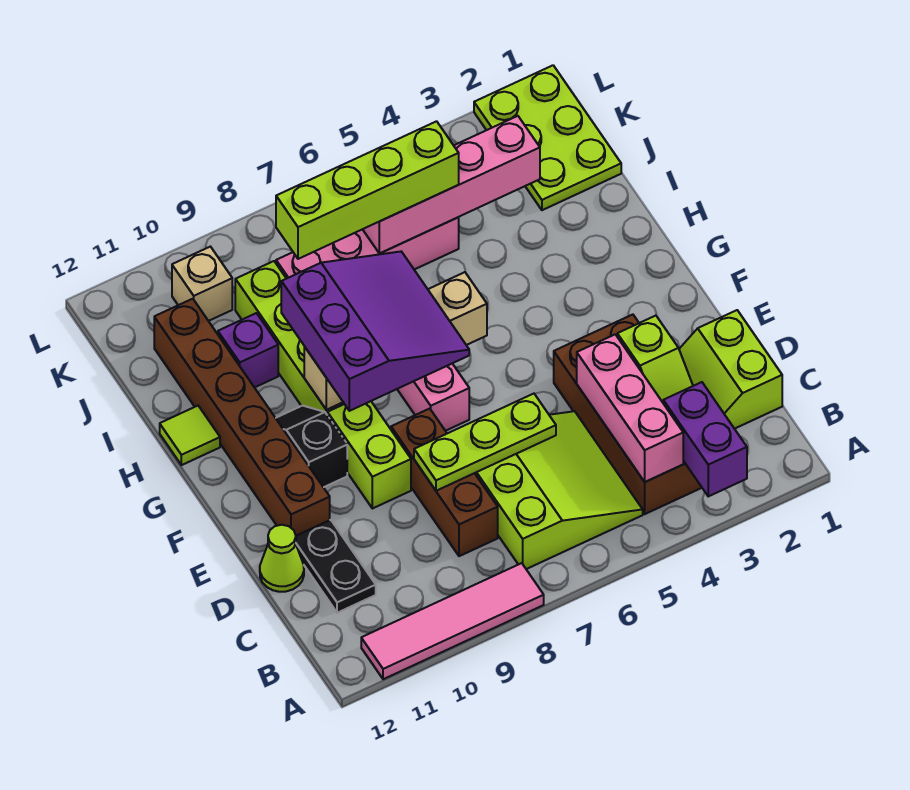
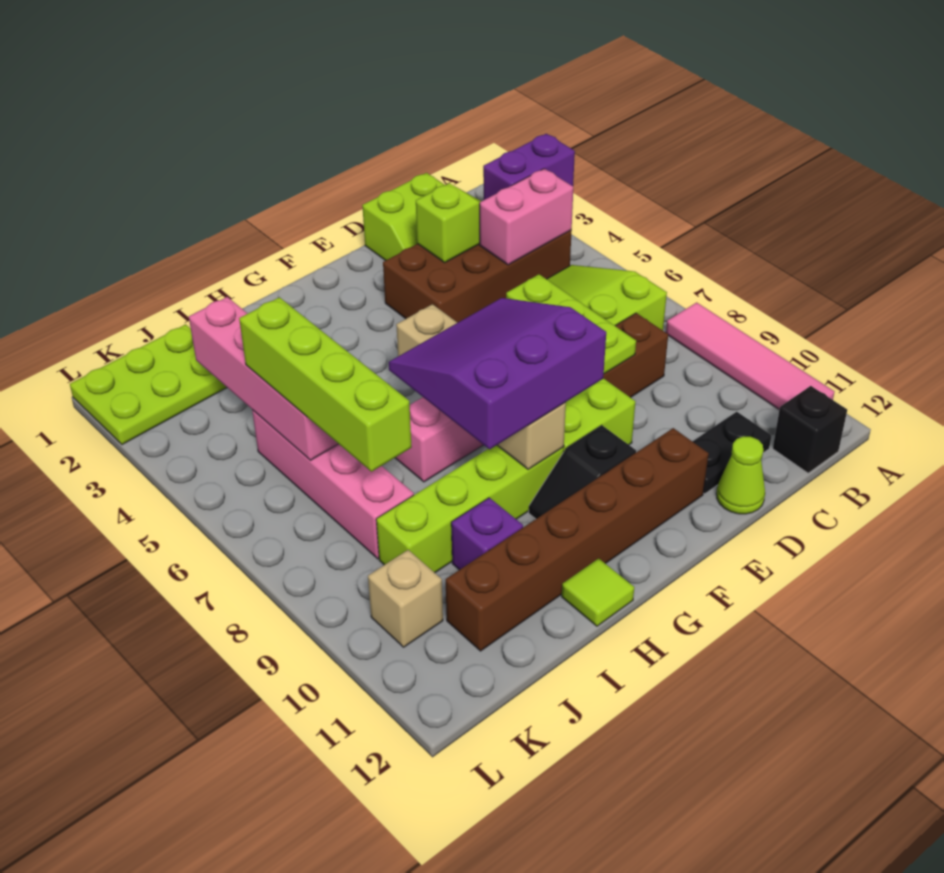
pink brick B4:D4 level 2 -> pink brick B4:C4 level 2
none -> black brick B12 level 1

